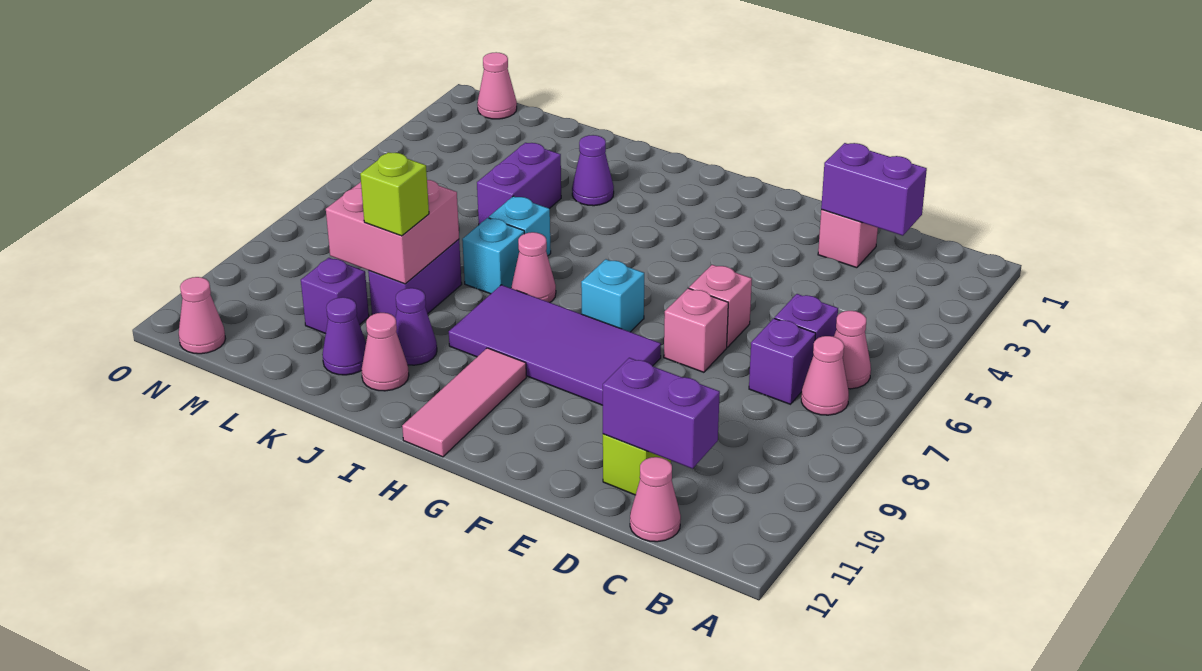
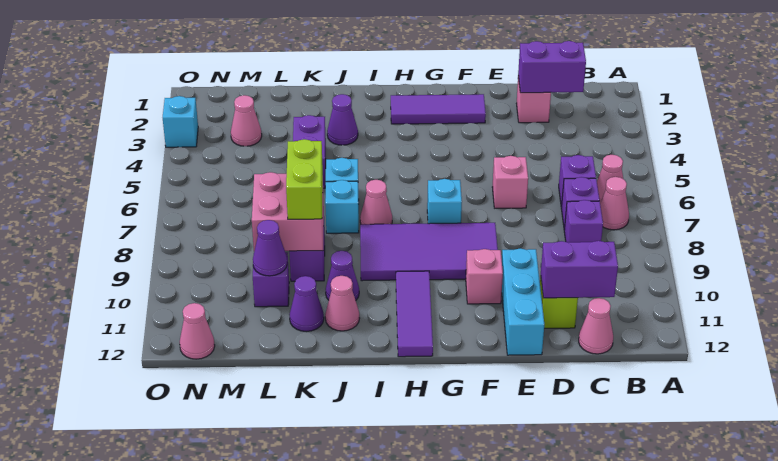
none -> purple brick C8 level 1
pink brick E7 level 1 -> pink brick F10 level 1
none -> cyan brick E10:E12 level 1
none -> purple tile F2:H2 level 1
pink tile H10:H12 level 1 -> purple tile H10:H12 level 1
lime brick K9 level 3 -> lime brick K8:K9 level 3
none -> purple cone L10 level 2
pink cone N1 level 1 -> pink cone M3 level 1
none -> cyan brick O3 level 1

